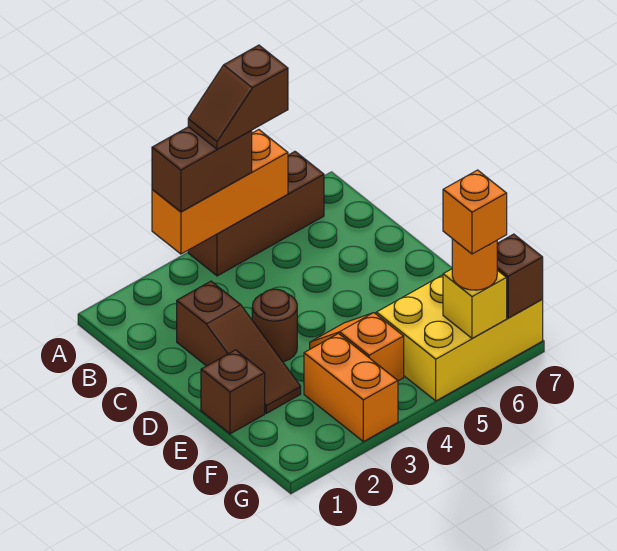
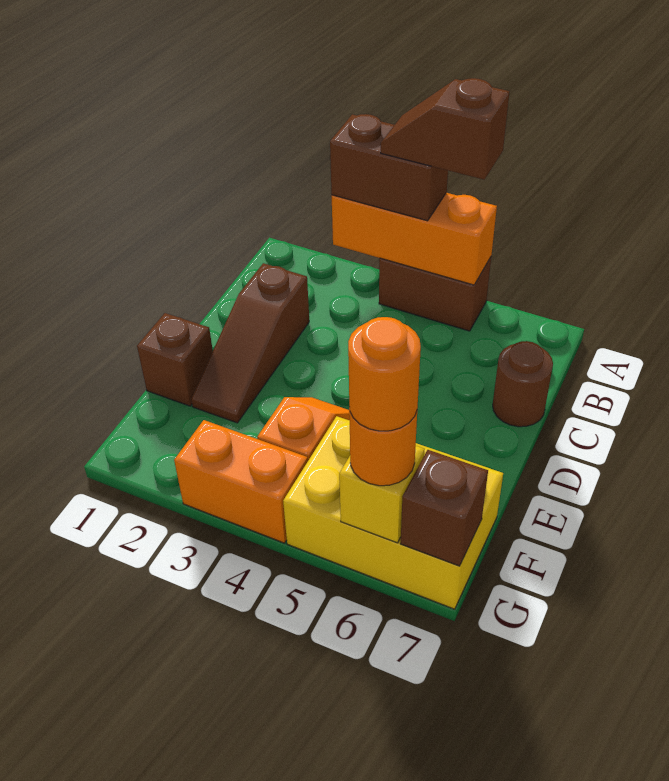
brown brick A4:A6 level 1 -> brown brick A4:A5 level 1
brown round brick D3 level 1 -> brown round brick C7 level 1
orange brick F3:G3 level 1 -> orange brick G3:G4 level 1
orange brick G6 level 4 -> orange round brick G6 level 4

